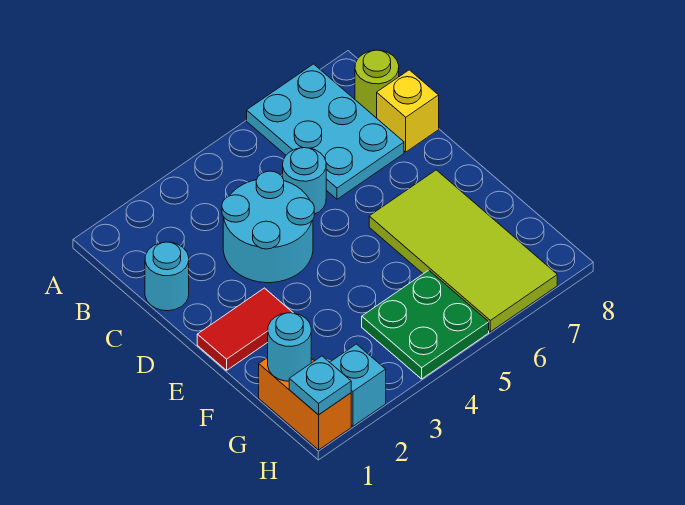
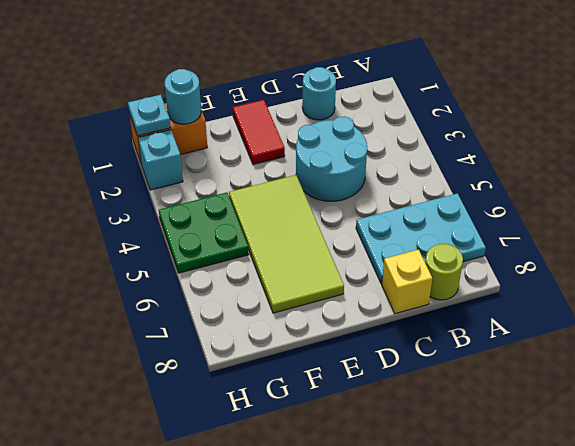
cyan round brick C5 level 1 -> none
lime tile E6:H7 level 1 -> lime tile E4:F7 level 1

